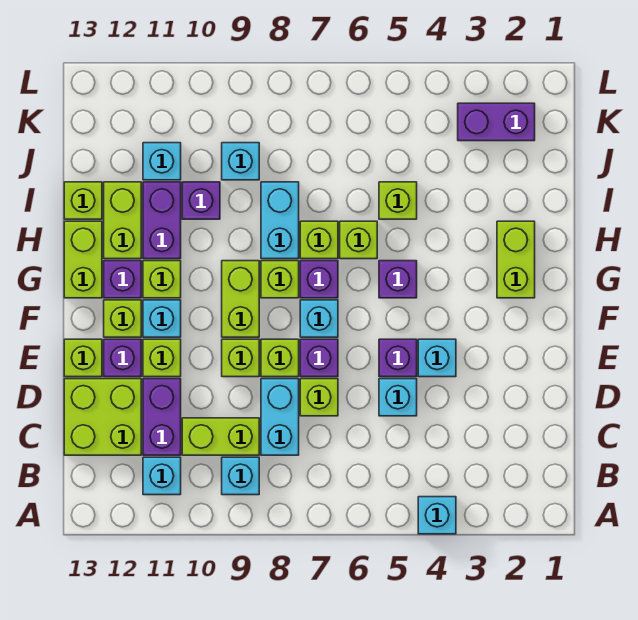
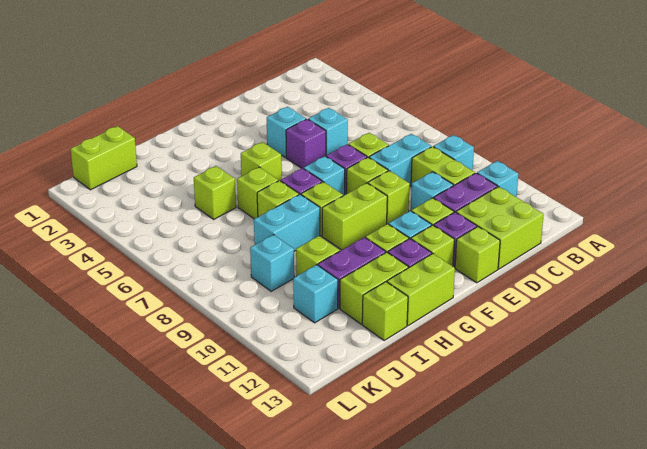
cyan brick A4 level 1 -> cyan brick D10 level 1
lime brick G2:H2 level 1 -> lime brick J1:K1 level 1
purple brick G5 level 1 -> lime brick G5 level 1
purple brick I10 level 1 -> lime brick I10 level 1
purple brick K2:K3 level 1 -> none

